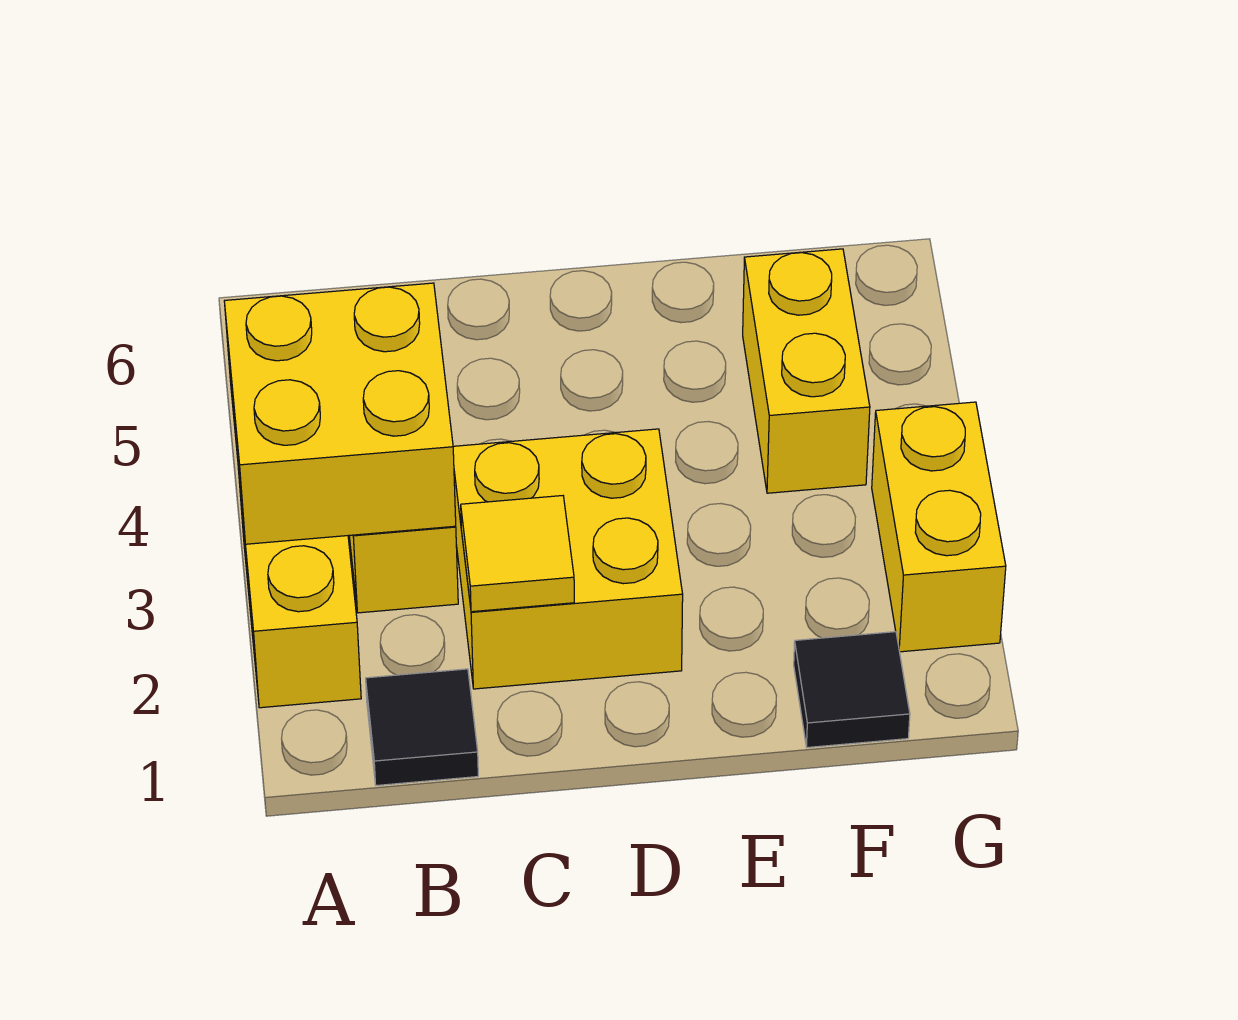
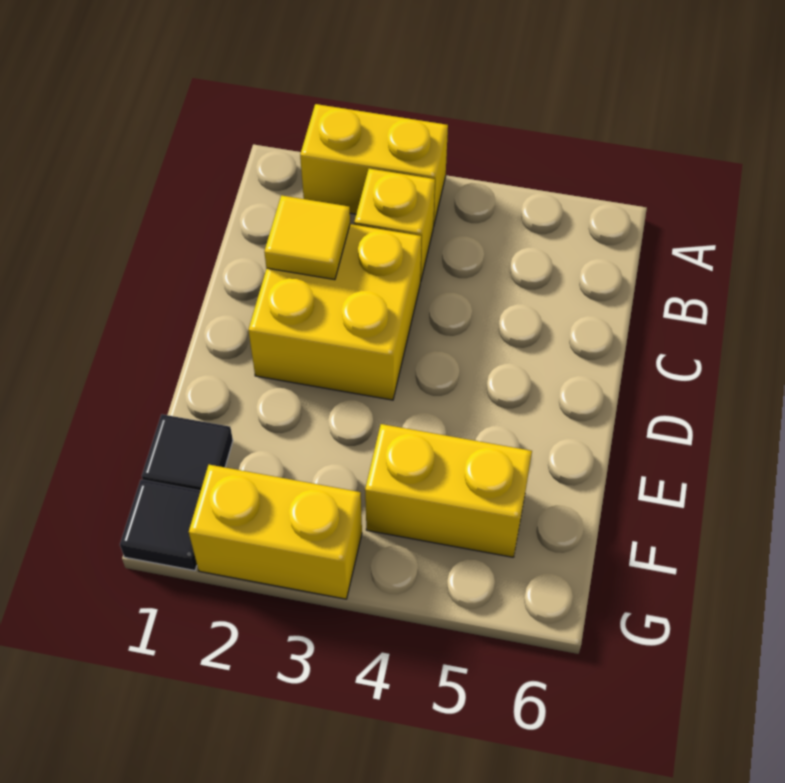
yellow brick A3:B4 level 2 -> none
black tile B1 level 1 -> black tile G1 level 1

